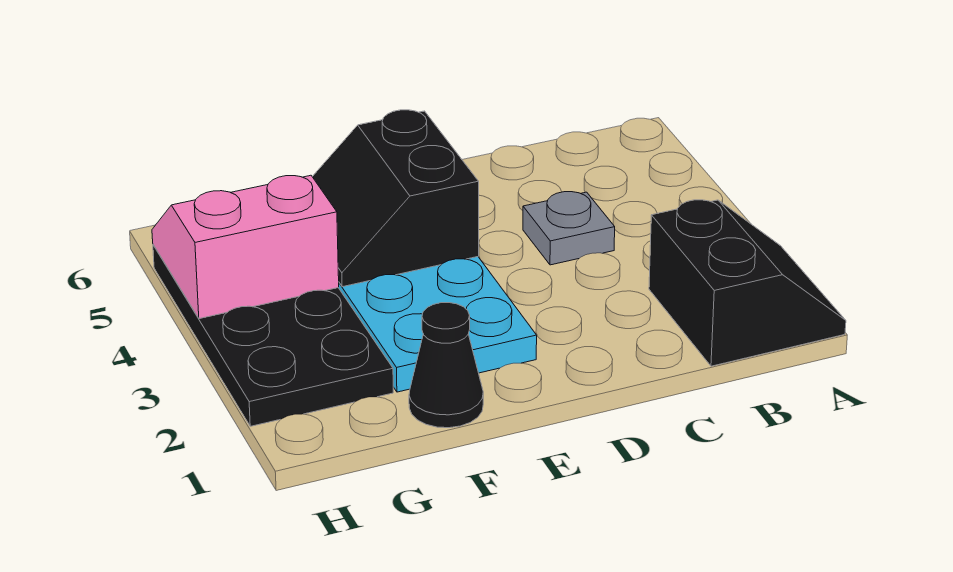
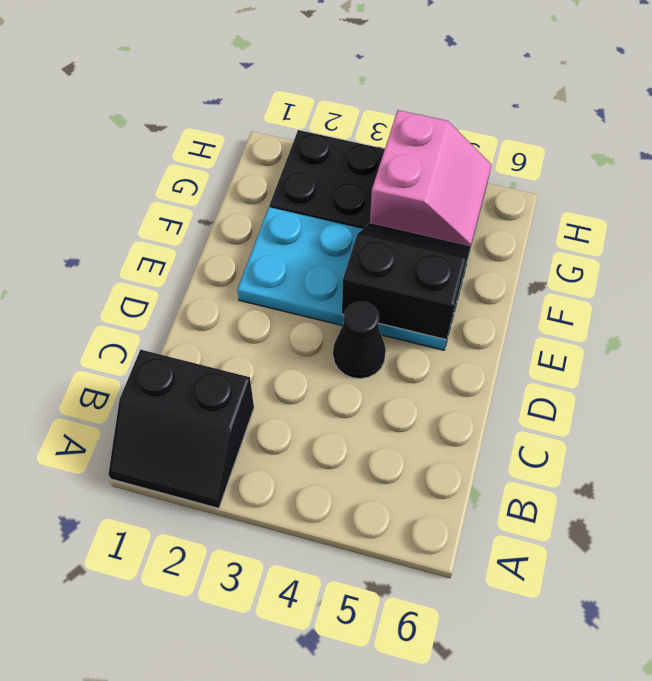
grey plate C4 level 1 -> none
black cone F1 level 1 -> black cone D4 level 1

